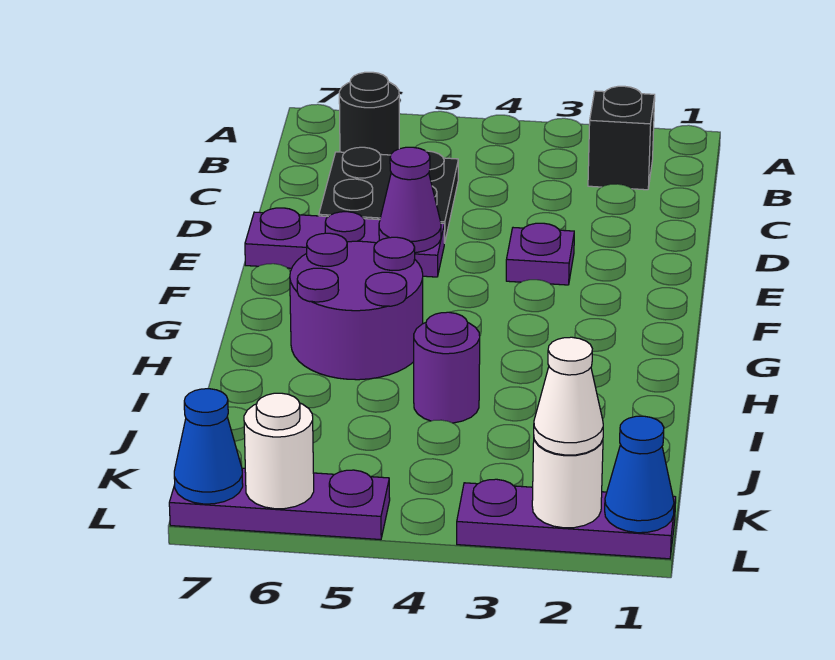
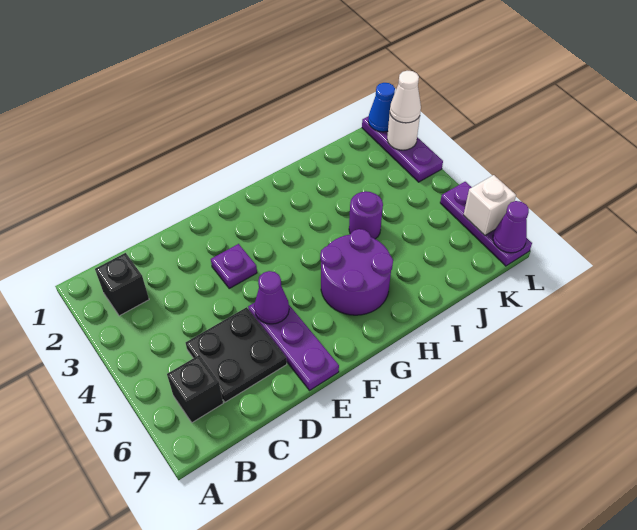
black round brick B6 level 1 -> black brick B6 level 1
white round brick L6 level 2 -> white brick L6 level 2
blue cone L7 level 2 -> purple cone L7 level 2

